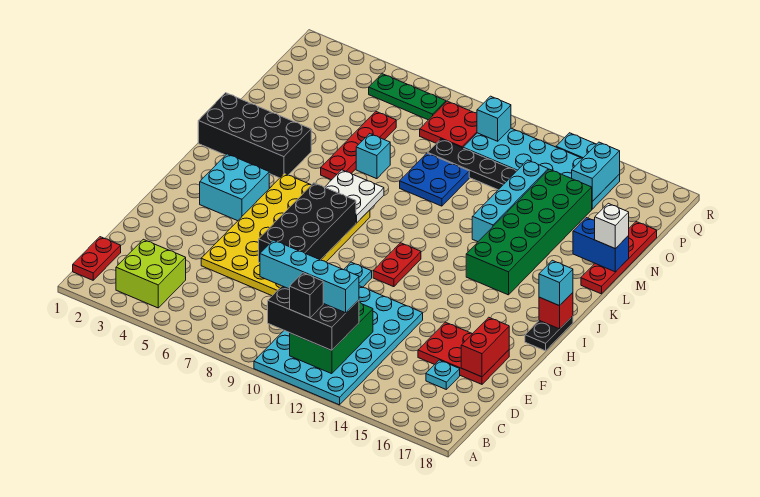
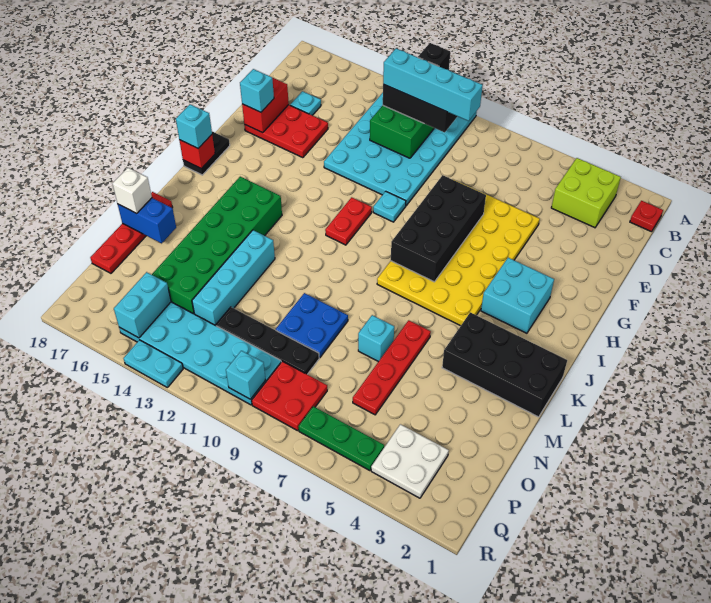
red plate B1:C1 level 1 -> red plate B1 level 1
none -> cyan brick F17 level 3
white plate J7:K8 level 2 -> white plate P3:Q4 level 1

